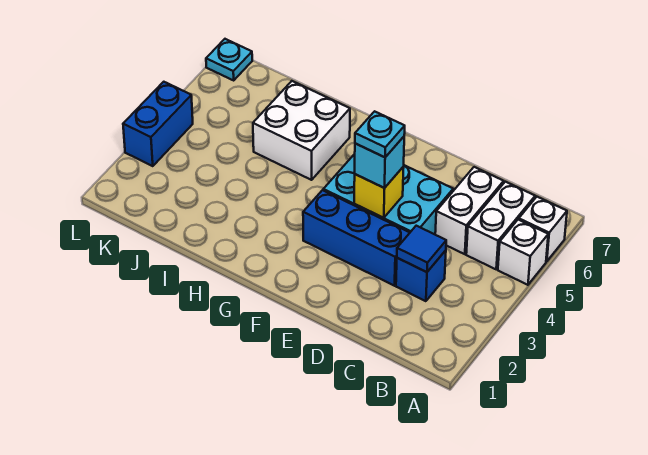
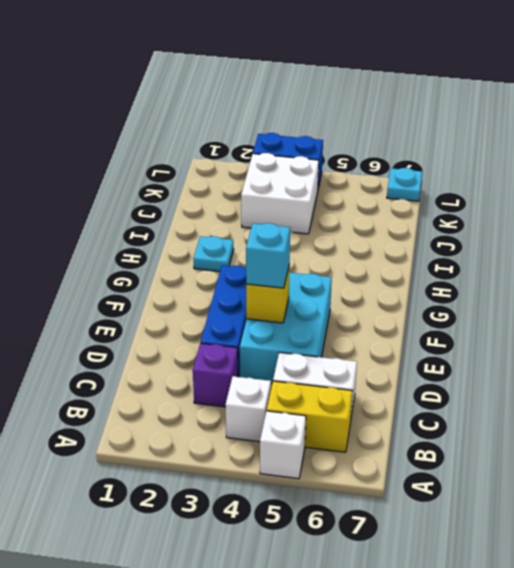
white brick A6 level 1 -> white brick B4 level 1
white brick B5:B6 level 1 -> yellow brick B5:B6 level 1
blue brick C3 level 1 -> purple brick C3 level 1
blue tile C3 level 2 -> none
cyan plate E4 level 4 -> cyan plate H2 level 1
white brick H5:I6 level 1 -> white brick J3:K4 level 1

